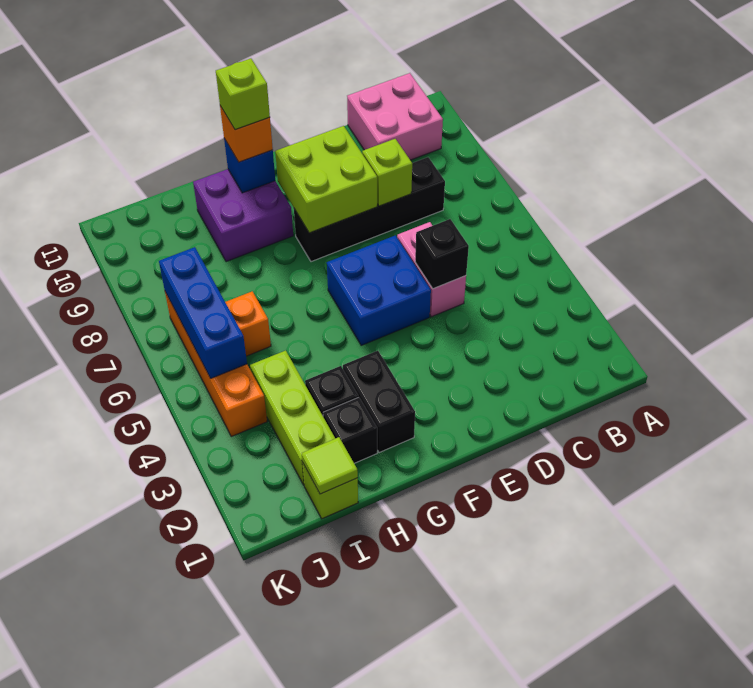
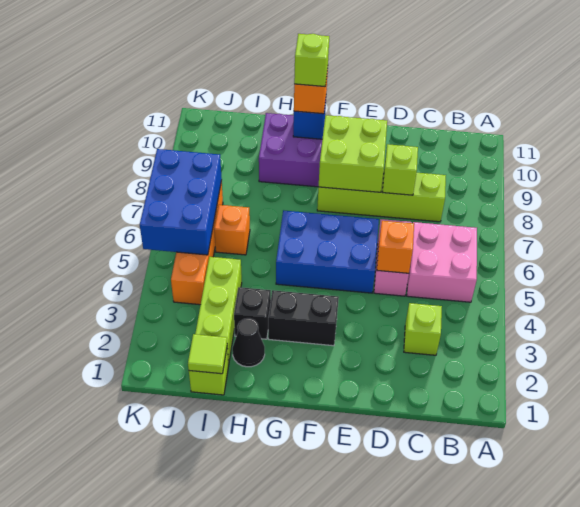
pink brick B10:C11 level 1 -> pink brick B5:C6 level 1
none -> lime brick C3 level 1
black brick C8:F8 level 1 -> lime brick C8:F8 level 1
black brick D5 level 2 -> orange brick D5 level 2
blue brick E5:F6 level 1 -> blue brick E5:G6 level 1
black brick G2:G3 level 1 -> black brick F3:G3 level 1
black brick H2 level 1 -> black cone H2 level 1
blue brick J5:J7 level 2 -> blue brick J5:K7 level 2

